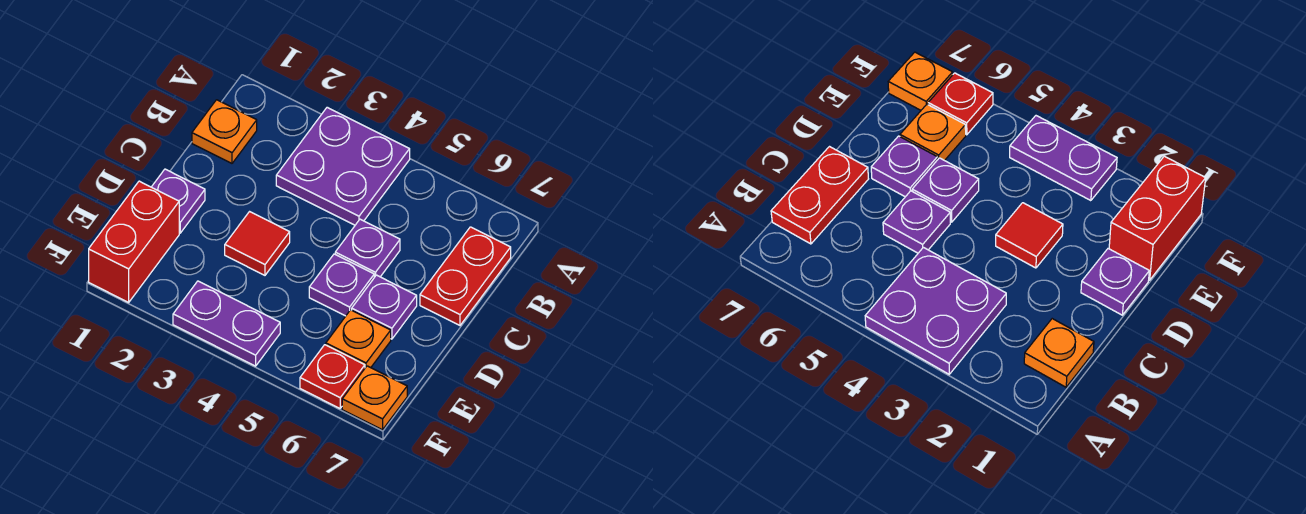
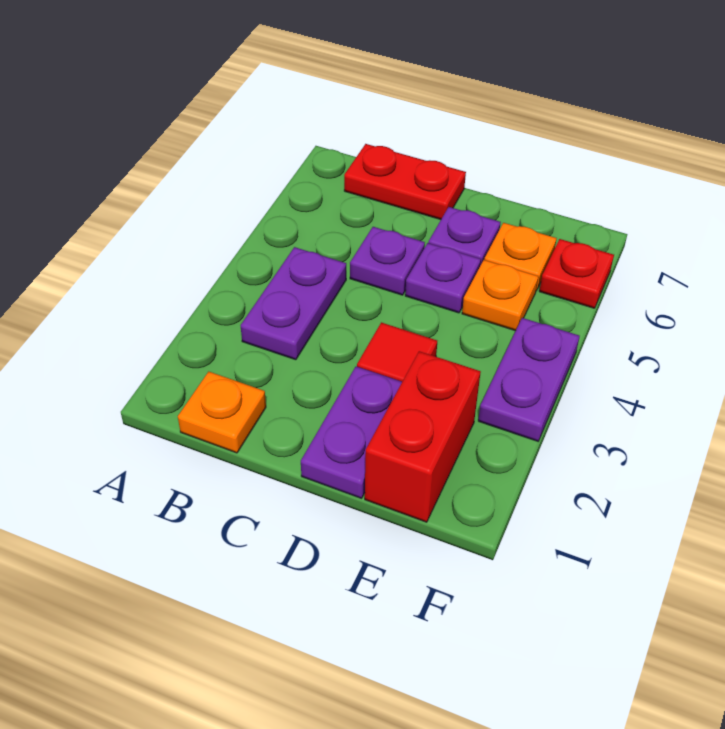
purple plate A3:B4 level 1 -> purple plate B3:B4 level 1
purple plate D1 level 1 -> purple plate D1:D2 level 1
red brick E1:F1 level 1 -> red brick E1:E2 level 1
orange plate F7 level 1 -> orange plate E5 level 1

